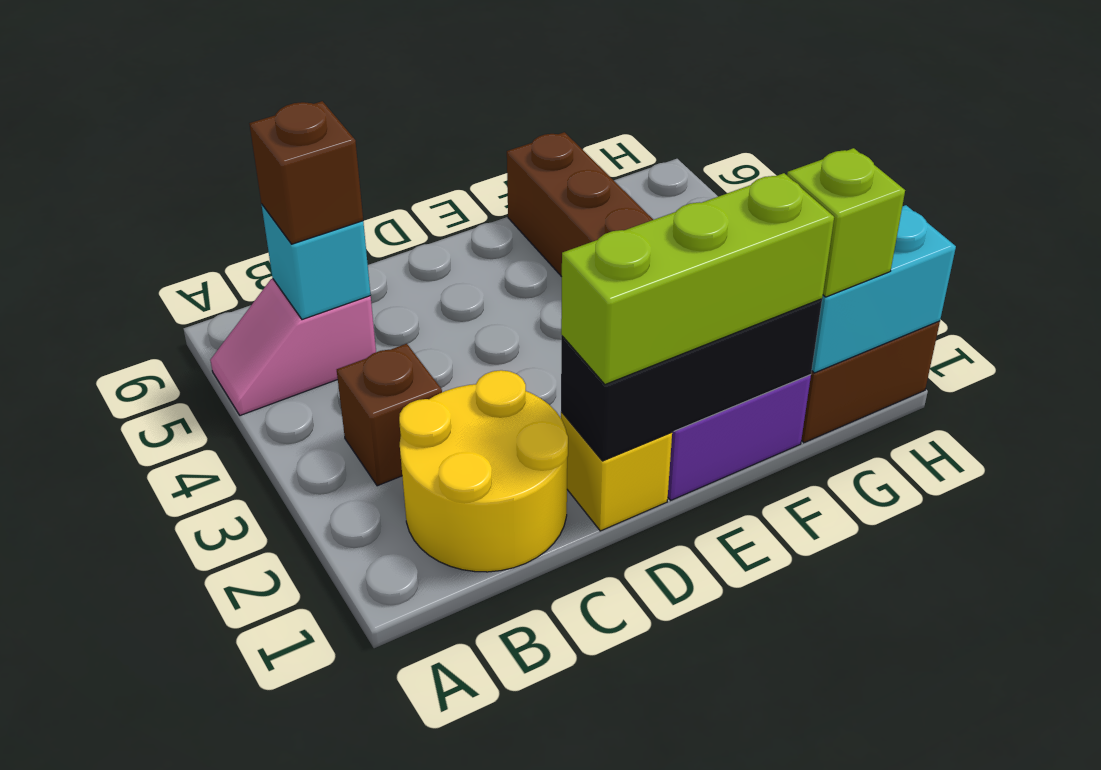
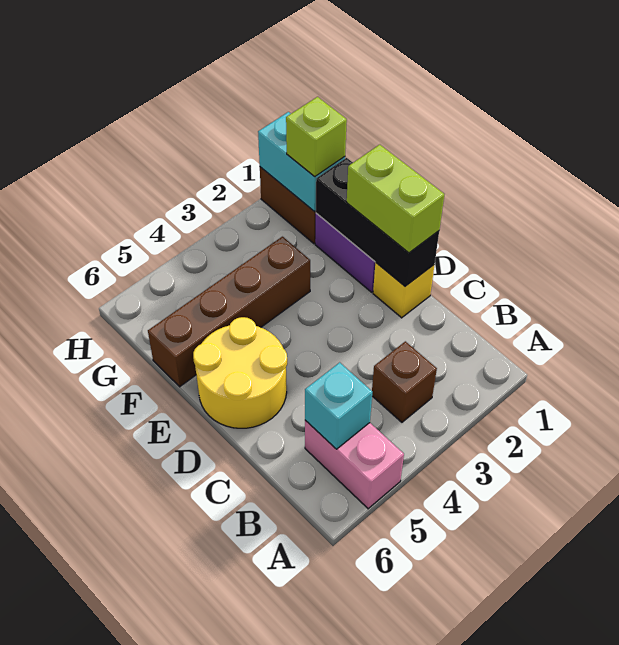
pink slope A5:B5 level 1 top B -> pink brick A5:B5 level 1
yellow round brick B1:C2 level 1 -> yellow round brick D5:E6 level 1
brown brick B5 level 3 -> none
lime brick D1:F1 level 3 -> lime brick D1:E1 level 3

